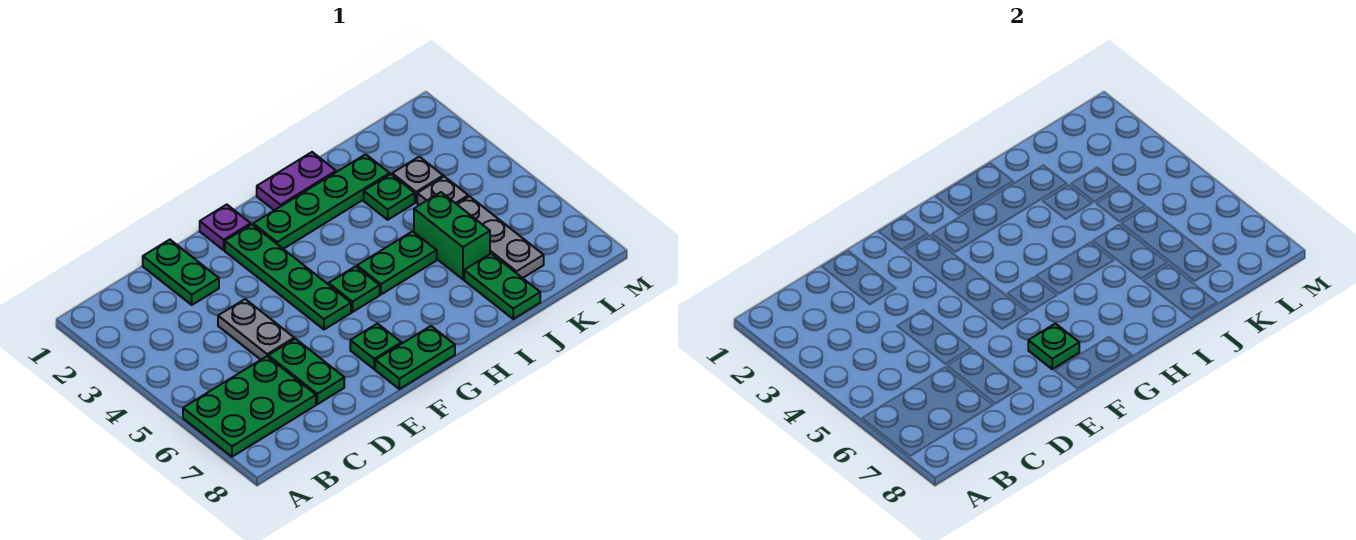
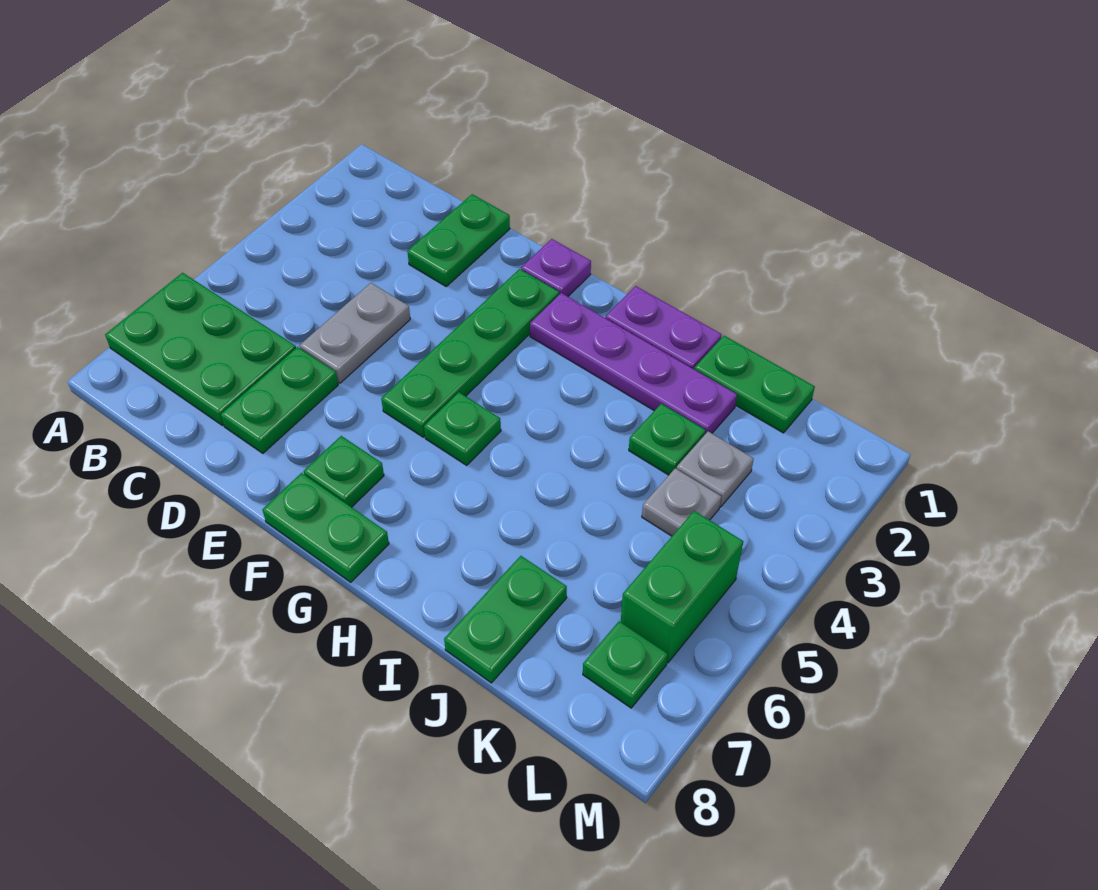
green plate F7 level 2 -> green plate L7 level 1
green plate G2:J2 level 1 -> purple plate G2:J2 level 1
green plate H5:I5 level 1 -> green plate J1:K1 level 1
green brick J5:J6 level 1 -> green brick L5:L6 level 1
grey plate K5:K7 level 1 -> none

